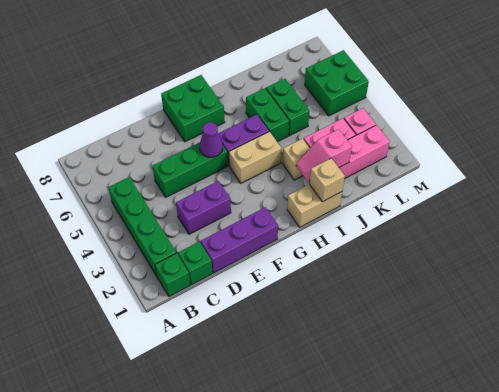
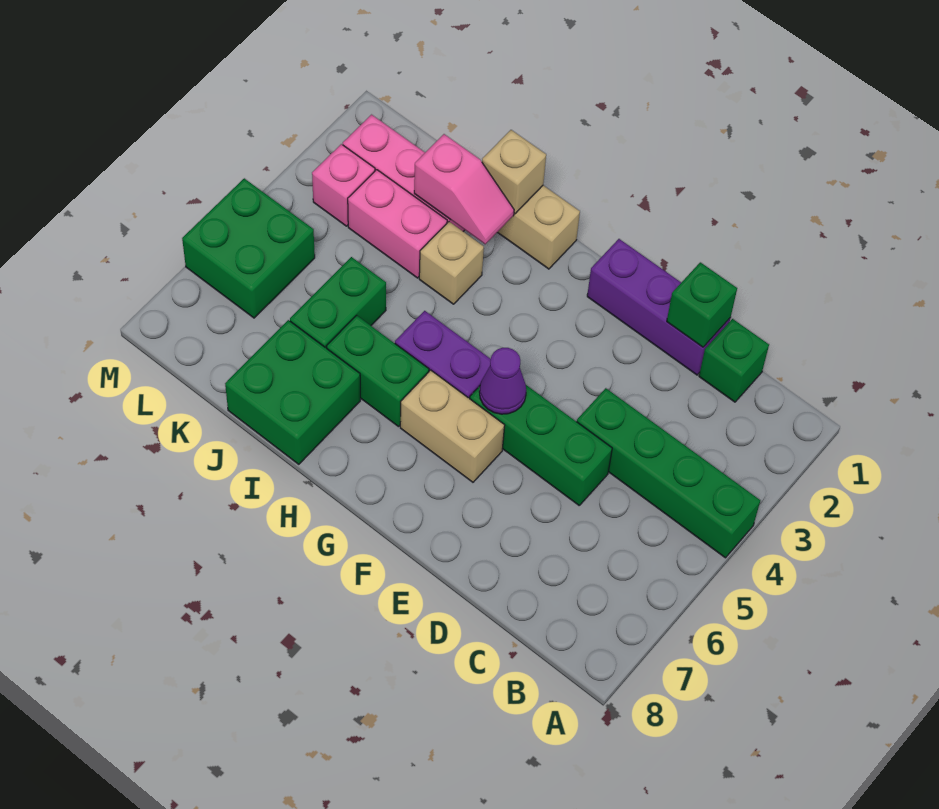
green brick B1 level 1 -> green brick D1 level 2
green brick B2:B5 level 1 -> green brick A4:D4 level 1
purple brick D3:E3 level 1 -> none
green brick F7:G8 level 1 -> green brick I7:J8 level 1
tan brick G4:H4 level 1 -> tan brick F6:G6 level 1
green brick I5:I6 level 1 -> green brick H6:I6 level 1

